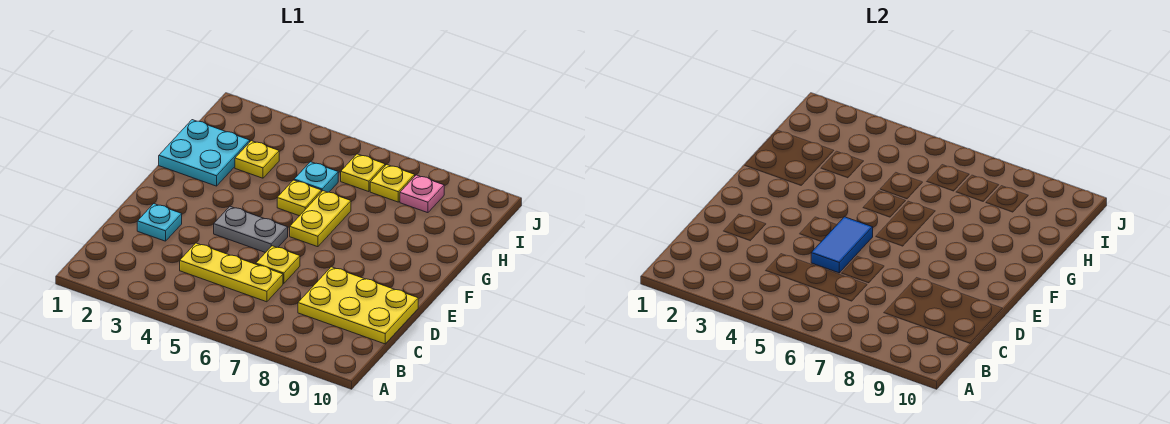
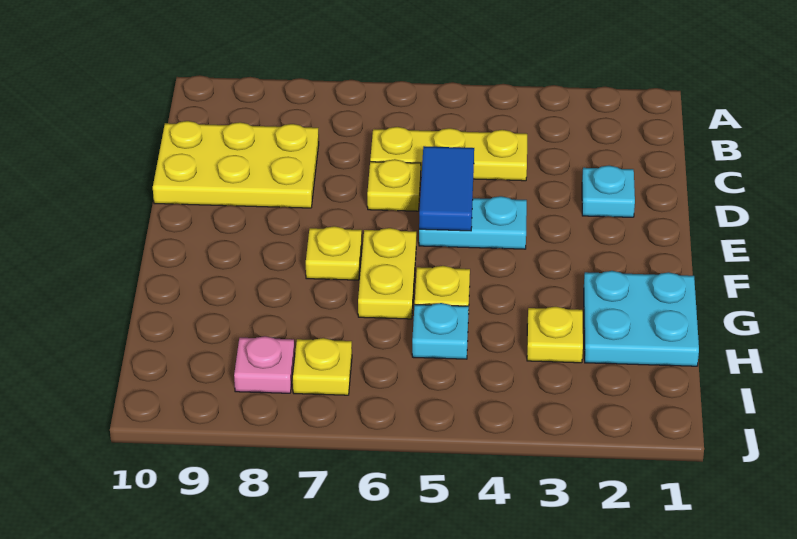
grey plate E4:E5 level 1 -> cyan plate E4:E5 level 1
yellow plate I6 level 1 -> yellow plate F7 level 1

